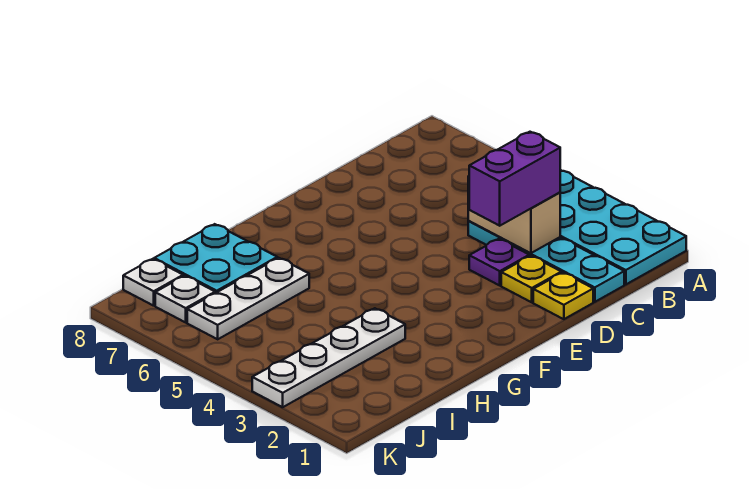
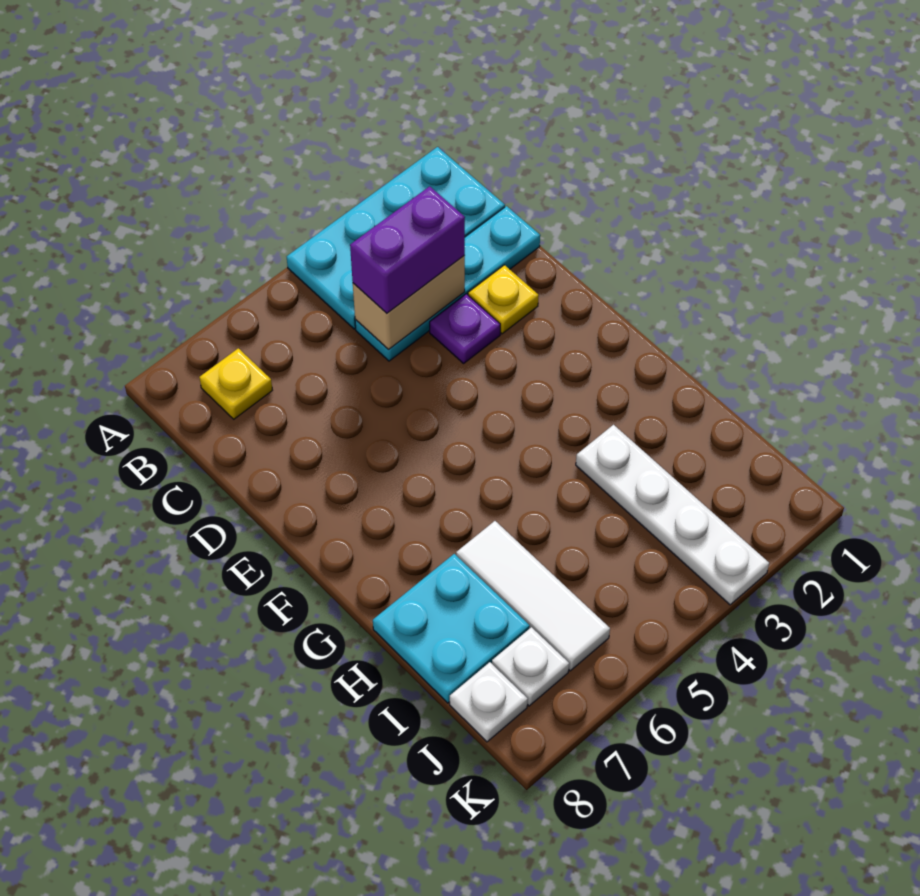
purple brick C3:D3 level 3 -> purple brick C3:C4 level 3
yellow plate D1 level 1 -> yellow plate B7 level 1
white plate H6:J6 level 1 -> white tile H6:J6 level 1

